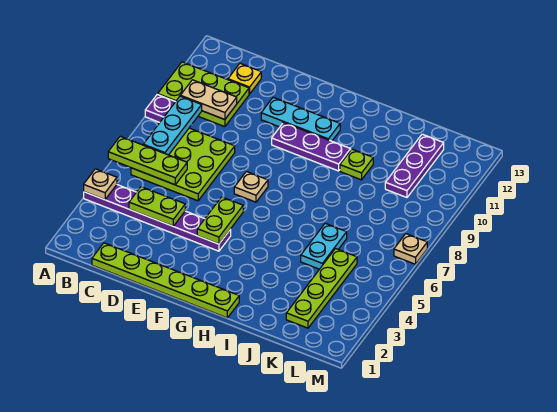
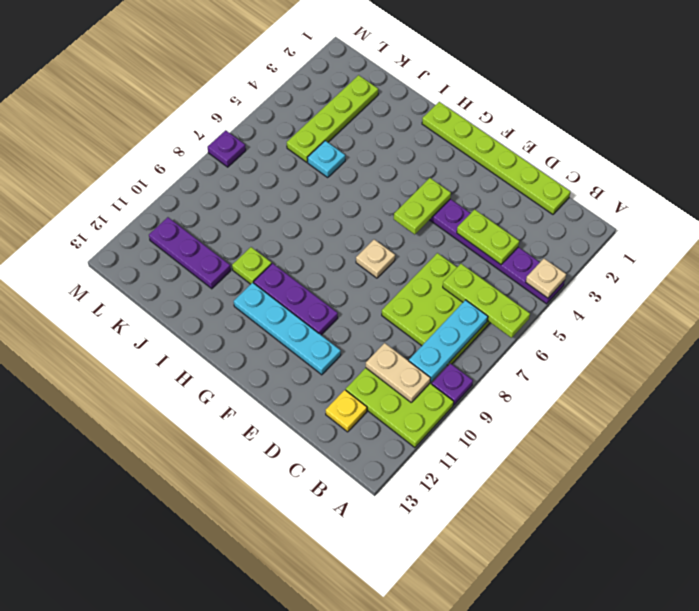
cyan plate E11:G11 level 1 -> cyan plate E11:H11 level 1
cyan plate J5:J6 level 1 -> cyan plate J5 level 1
purple plate K10:K12 level 1 -> purple plate J11:L11 level 1
tan plate M7 level 1 -> purple plate M7 level 1

